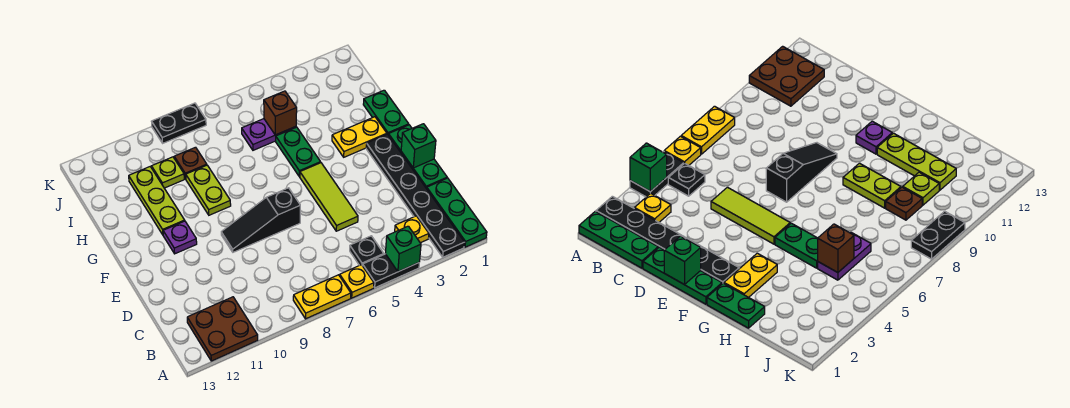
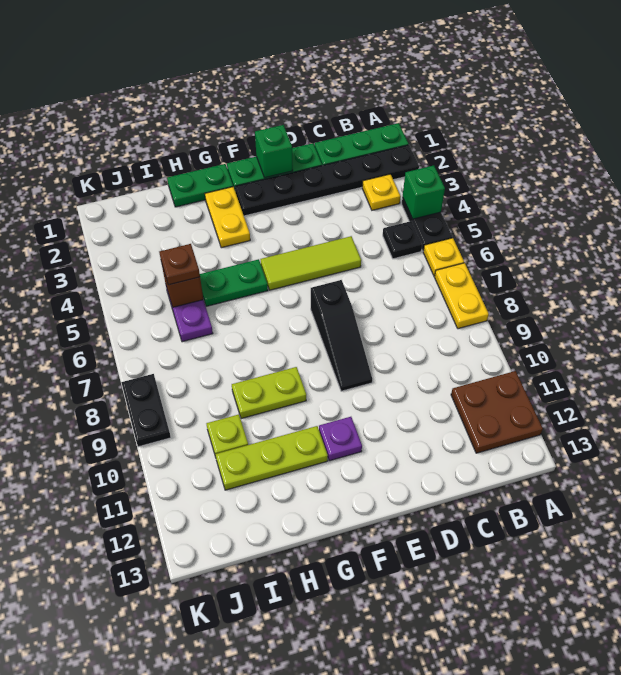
brown plate I9 level 1 -> brown plate I5 level 3

